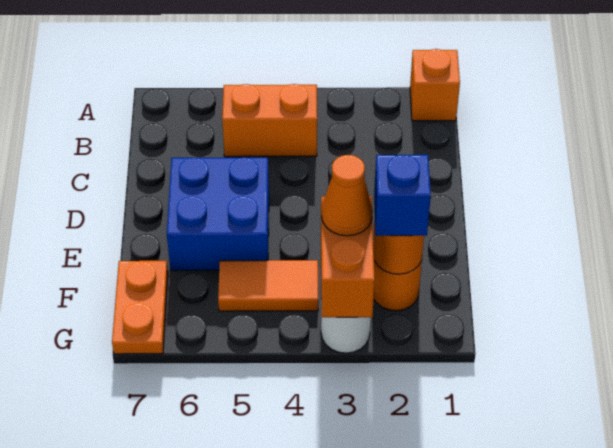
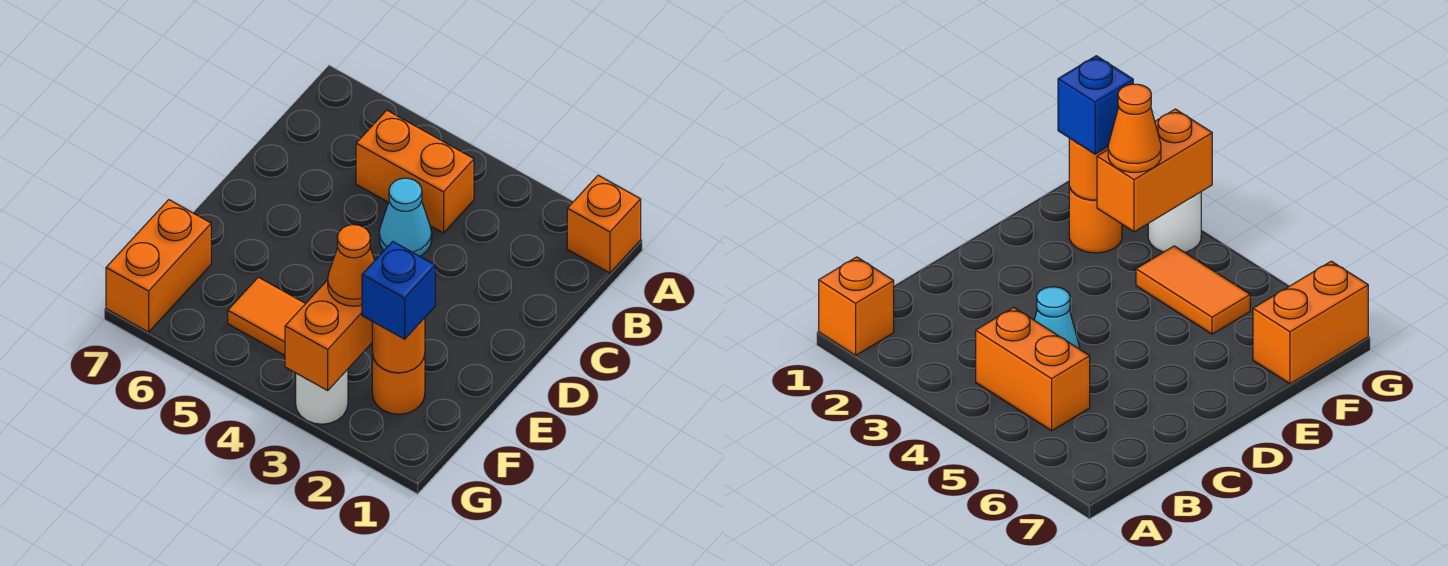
none -> cyan cone C4 level 1
blue brick D5:E6 level 1 -> none
orange plate F7:G7 level 1 -> orange brick F7:G7 level 1

